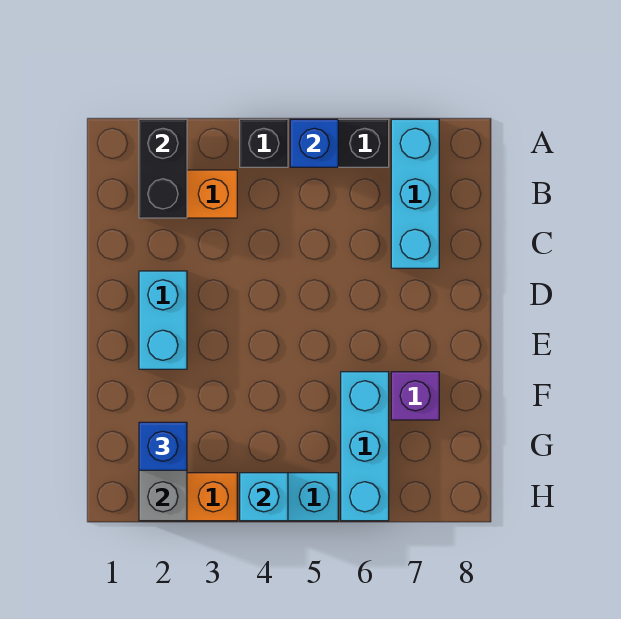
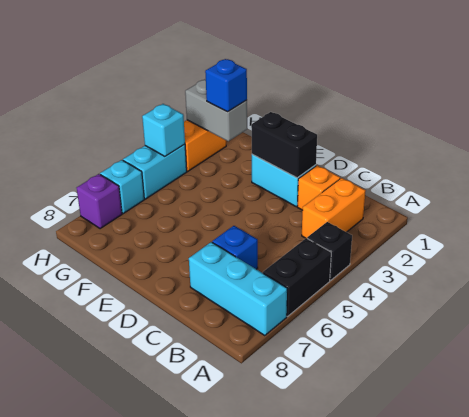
black brick A2:B2 level 2 -> black brick D2:E2 level 2
blue brick A5 level 2 -> blue brick C6 level 1
none -> orange brick C2 level 1
cyan brick F6:H6 level 1 -> cyan brick H6 level 1
purple brick F7 level 1 -> purple brick H7 level 1

